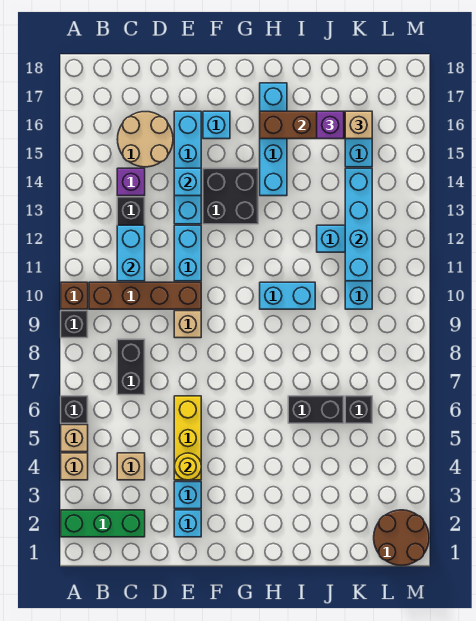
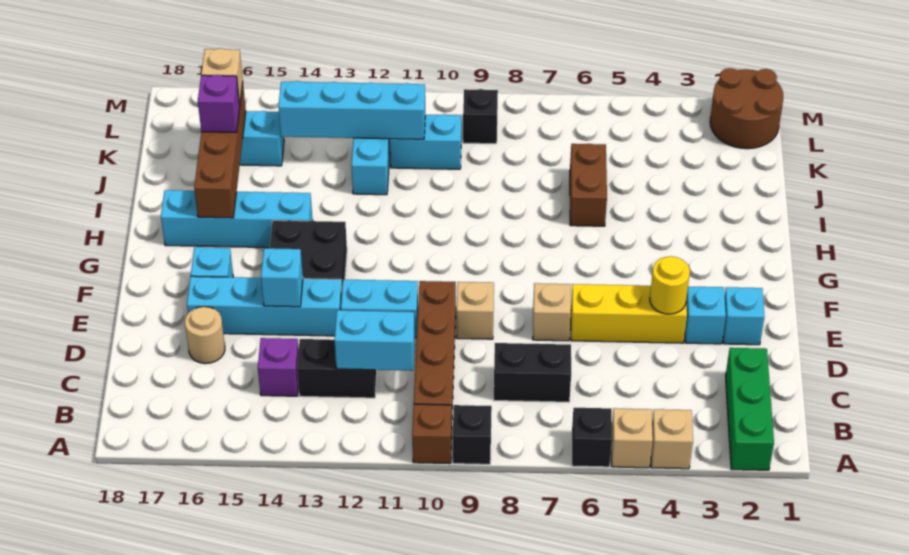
tan brick C4 level 1 -> tan brick E7 level 1
tan round brick C15:D16 level 1 -> tan round brick D16 level 1
cyan brick H10:I10 level 1 -> none
black brick I6:J6 level 1 -> brown brick I6:J6 level 1
black brick K6 level 1 -> black brick L9 level 1

